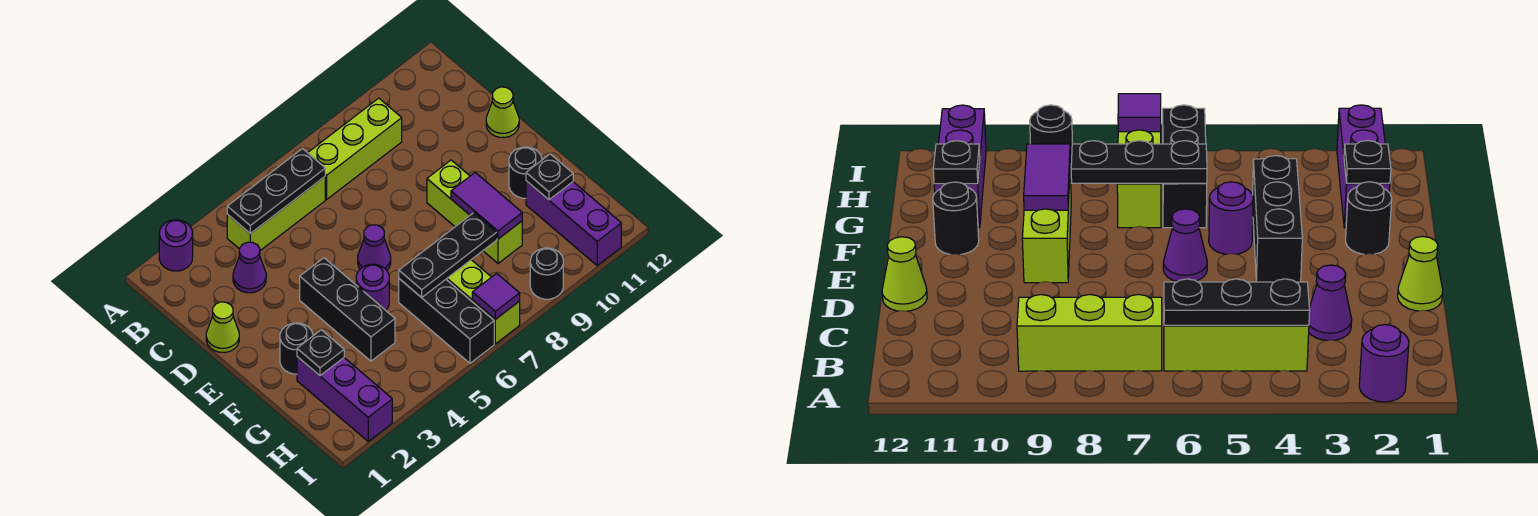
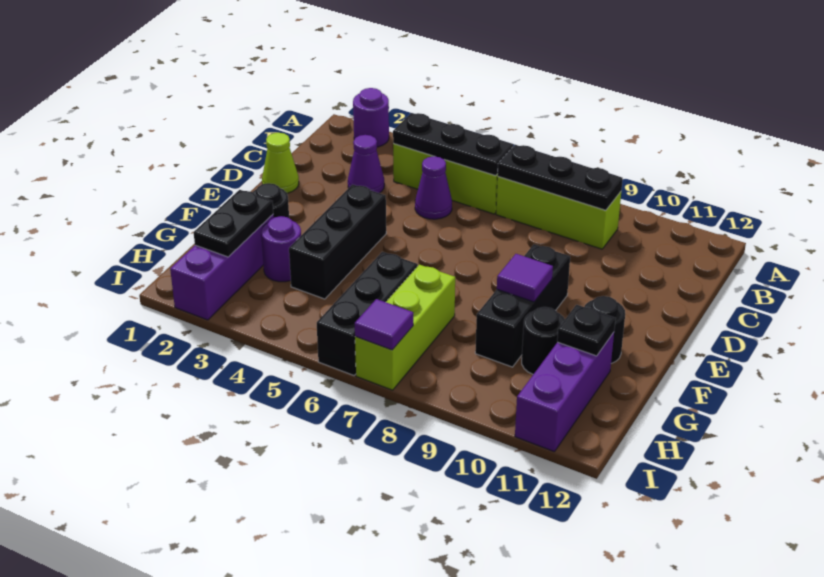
lime cone D12 level 1 -> none
purple cone E6 level 1 -> purple cone C5 level 1
lime brick E9:G9 level 1 -> black brick E9:G9 level 1
purple round brick F5 level 1 -> purple round brick G3 level 1
purple tile F9:G9 level 2 -> purple tile F9 level 2
black plate G2 level 2 -> black plate G2:H2 level 2
black plate G6:G8 level 2 -> black plate B7:B9 level 2
black round brick I9 level 1 -> black round brick G10 level 1

